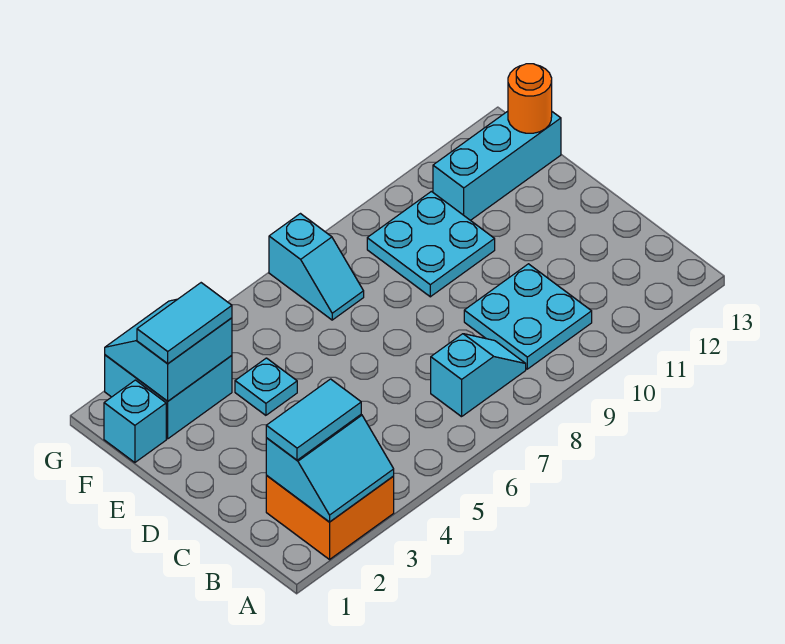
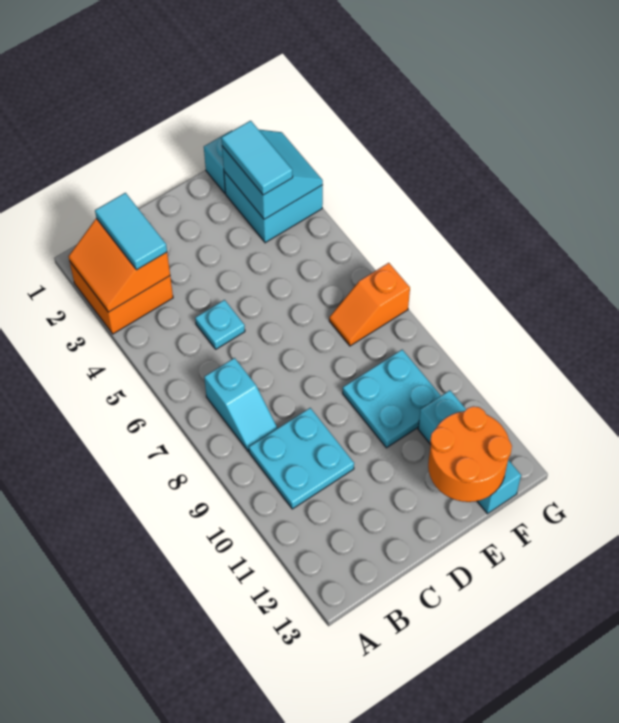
cyan slope A2:B3 level 2 top B -> orange slope A2:B3 level 2 top B
cyan plate E4 level 1 -> cyan plate C5 level 1
cyan slope F7:G7 level 1 top G -> orange slope F7:G7 level 1 top G
orange round brick F13 level 2 -> orange round brick E12:F13 level 2

